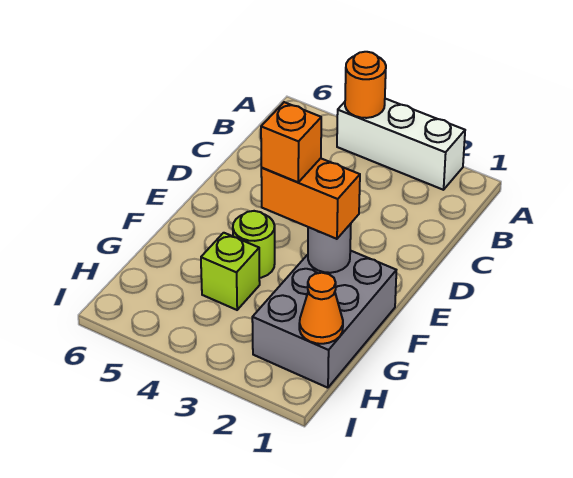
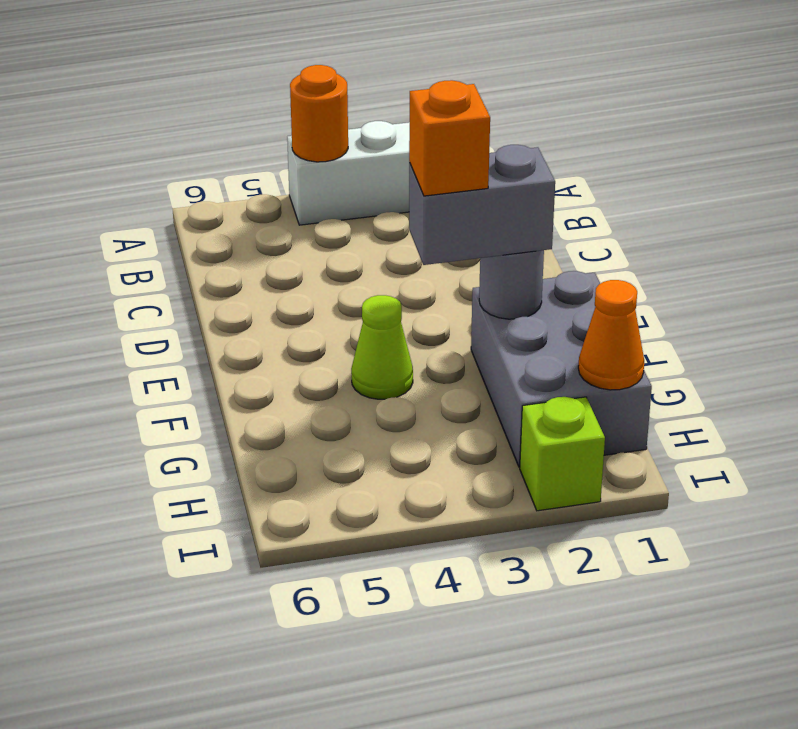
orange brick F2:F3 level 3 -> grey brick F2:F3 level 3
lime round brick F4 level 1 -> lime cone F4 level 1
lime brick G4 level 1 -> lime brick I2 level 1

